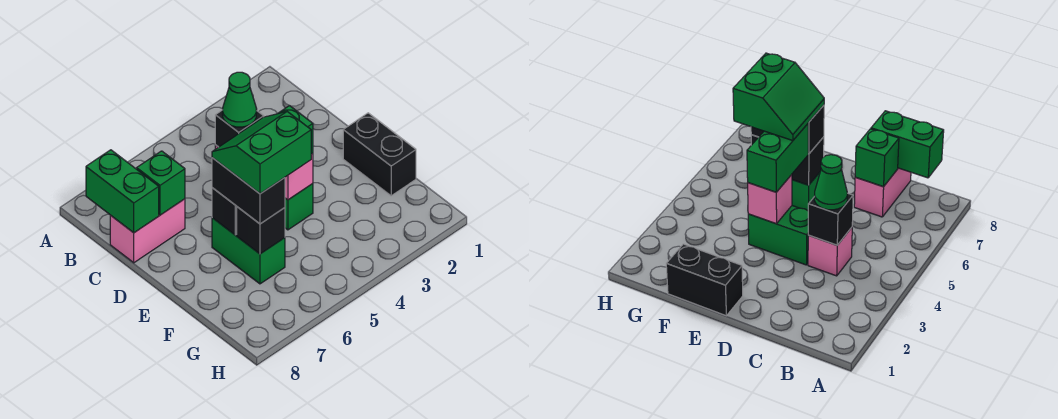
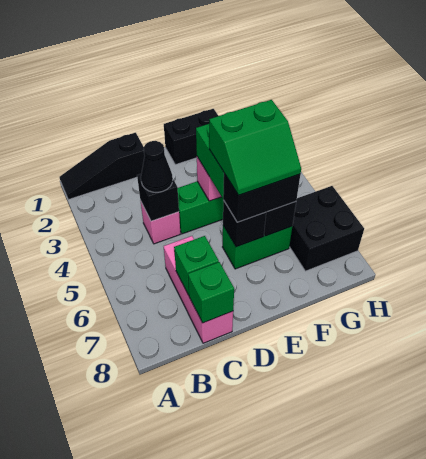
none -> black slope A1:C1 level 1 top C
green brick B8:C8 level 2 -> green brick C8 level 2
green cone C4 level 3 -> black cone C4 level 3
pink brick C7:C8 level 1 -> pink brick C6:C8 level 1
green slope E5:F6 level 4 top F -> green slope E5:F6 level 4 top 5
none -> black brick G6:H7 level 1

